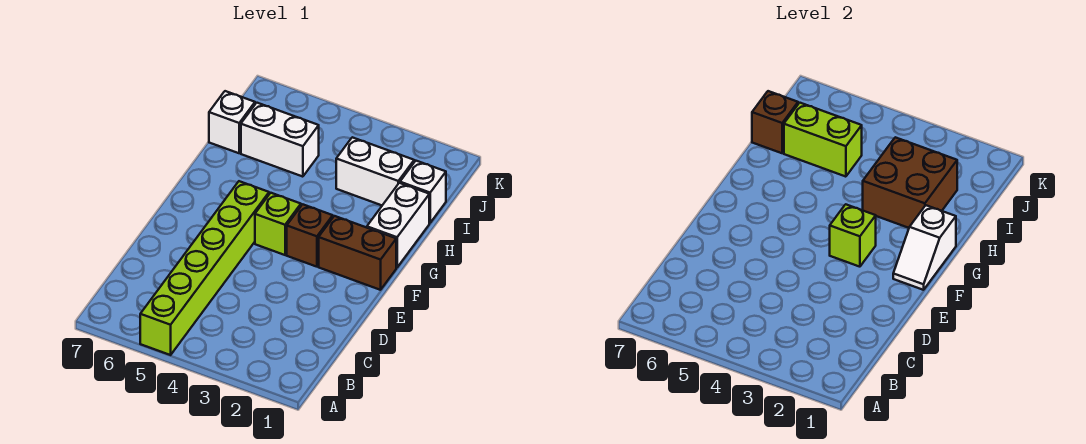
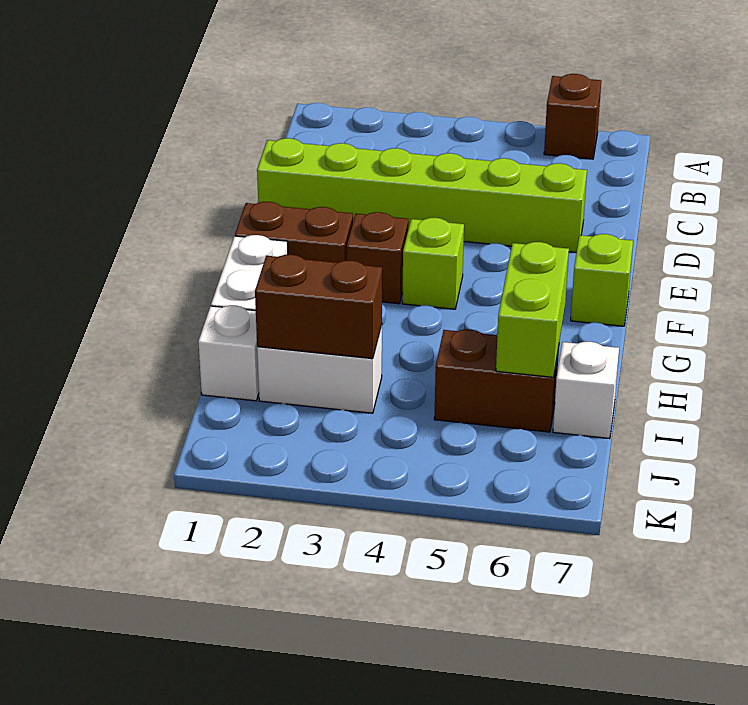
lime brick A5:F5 level 1 -> lime brick D1:D6 level 1
white slope F1:G1 level 2 top G -> none
lime brick F3 level 2 -> lime brick F7 level 1
brown brick H2:I3 level 2 -> brown brick I2:I3 level 2
white brick I5:I6 level 1 -> brown brick I5:I6 level 1
lime brick I5:I6 level 2 -> lime brick H6:I6 level 2
brown brick I7 level 2 -> brown brick A6 level 1

